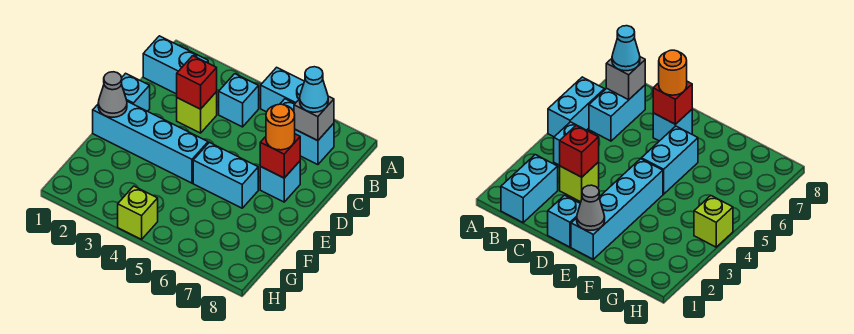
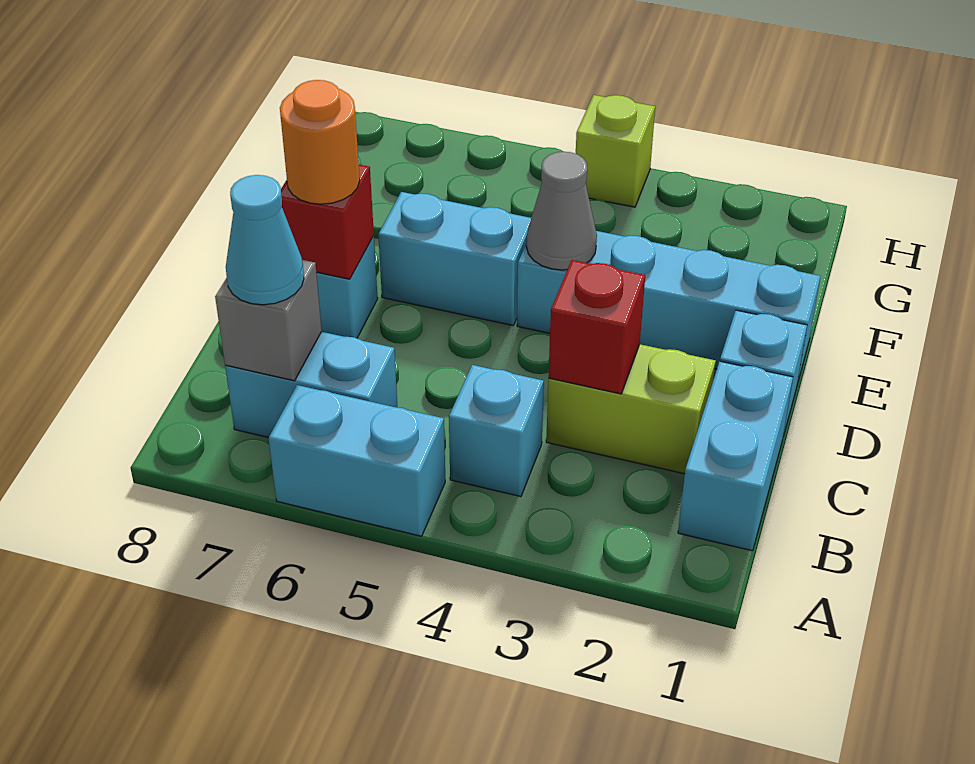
cyan brick B1:B2 level 1 -> cyan brick B1:C1 level 1
lime brick C3 level 1 -> lime brick C2:C3 level 1
grey cone E1 level 2 -> grey cone E4 level 2

